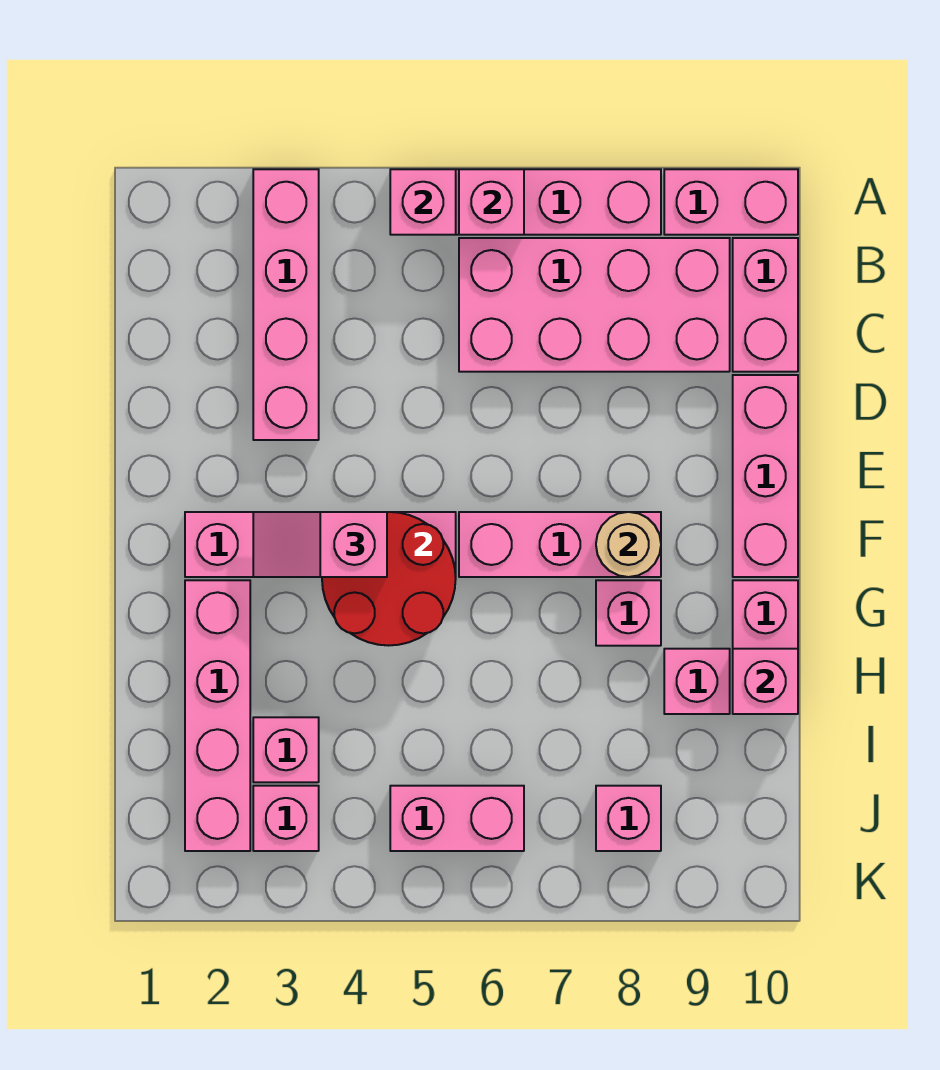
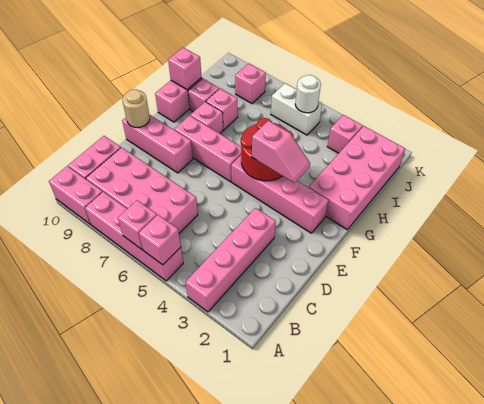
pink brick D10:F10 level 1 -> pink brick E8:E10 level 1
tan round brick F8 level 2 -> tan round brick E10 level 2
pink brick G2:J2 level 1 -> pink brick G1:J2 level 1
pink brick I3 level 1 -> pink brick H8 level 1
pink brick J5:J6 level 1 -> white brick J5:J6 level 1
none -> white round brick J5 level 2

